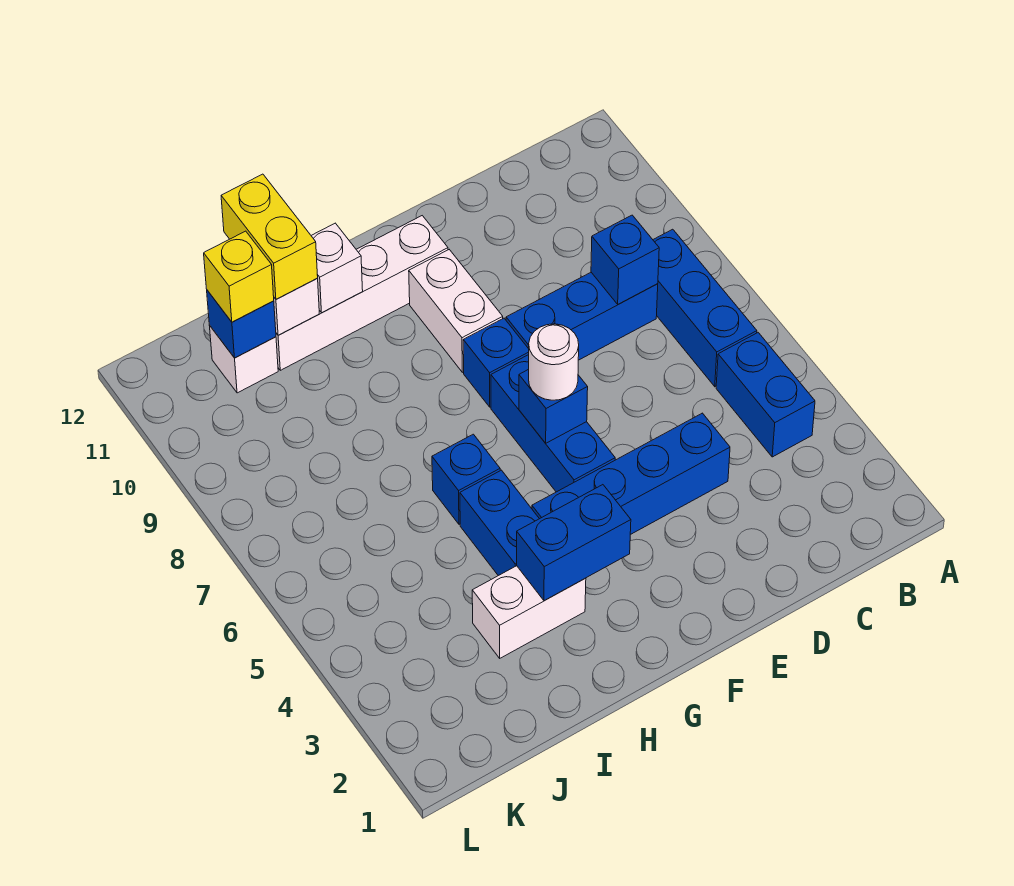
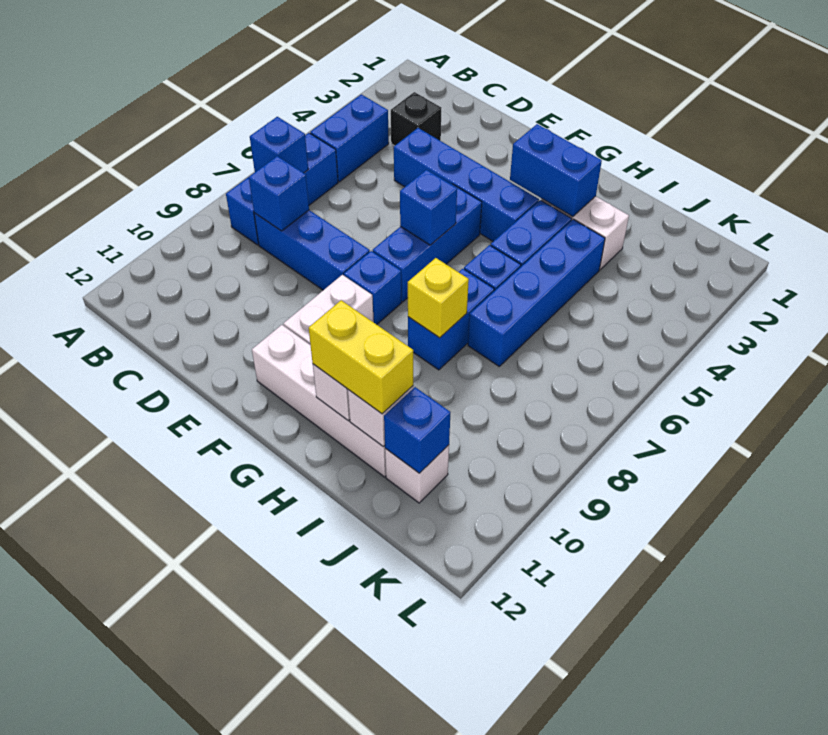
none -> blue brick B7 level 2
none -> black brick C3 level 1
white round brick F6 level 3 -> none
none -> blue brick H7:H8 level 1
none -> blue brick I4:I7 level 1
yellow brick I11:I12 level 3 -> yellow brick H11:I11 level 3
yellow brick J11 level 3 -> yellow brick H8 level 2

